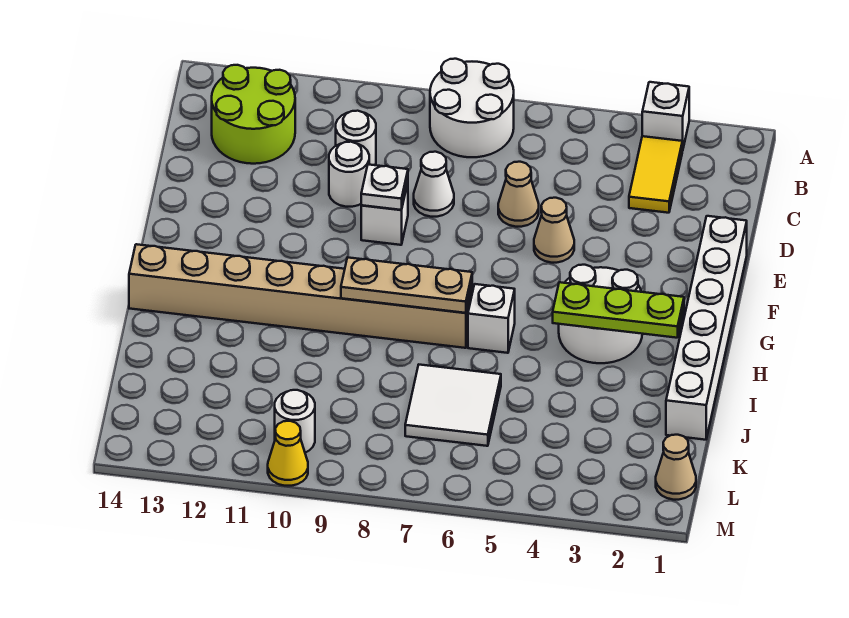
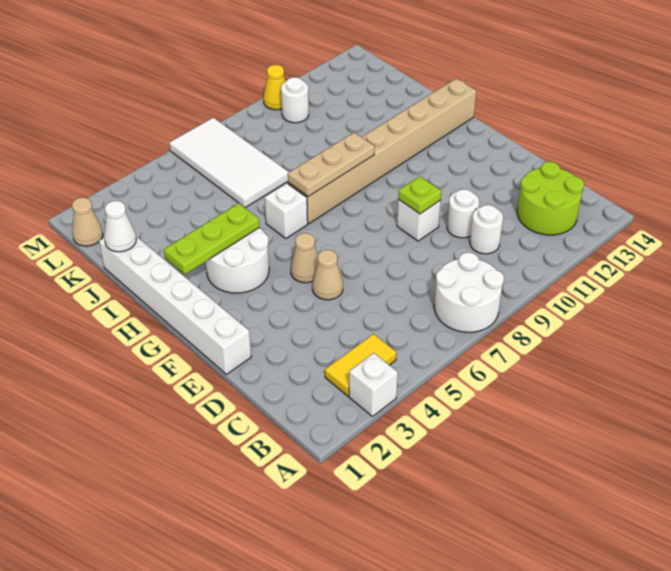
yellow tile B3:C3 level 1 -> yellow tile B3:B4 level 1
tan cone D6 level 1 -> tan cone F5 level 1
white cone D8 level 1 -> white cone J1 level 2
white plate E9 level 2 -> lime plate E9 level 2
white tile J6:K7 level 1 -> white tile J6:M7 level 1

